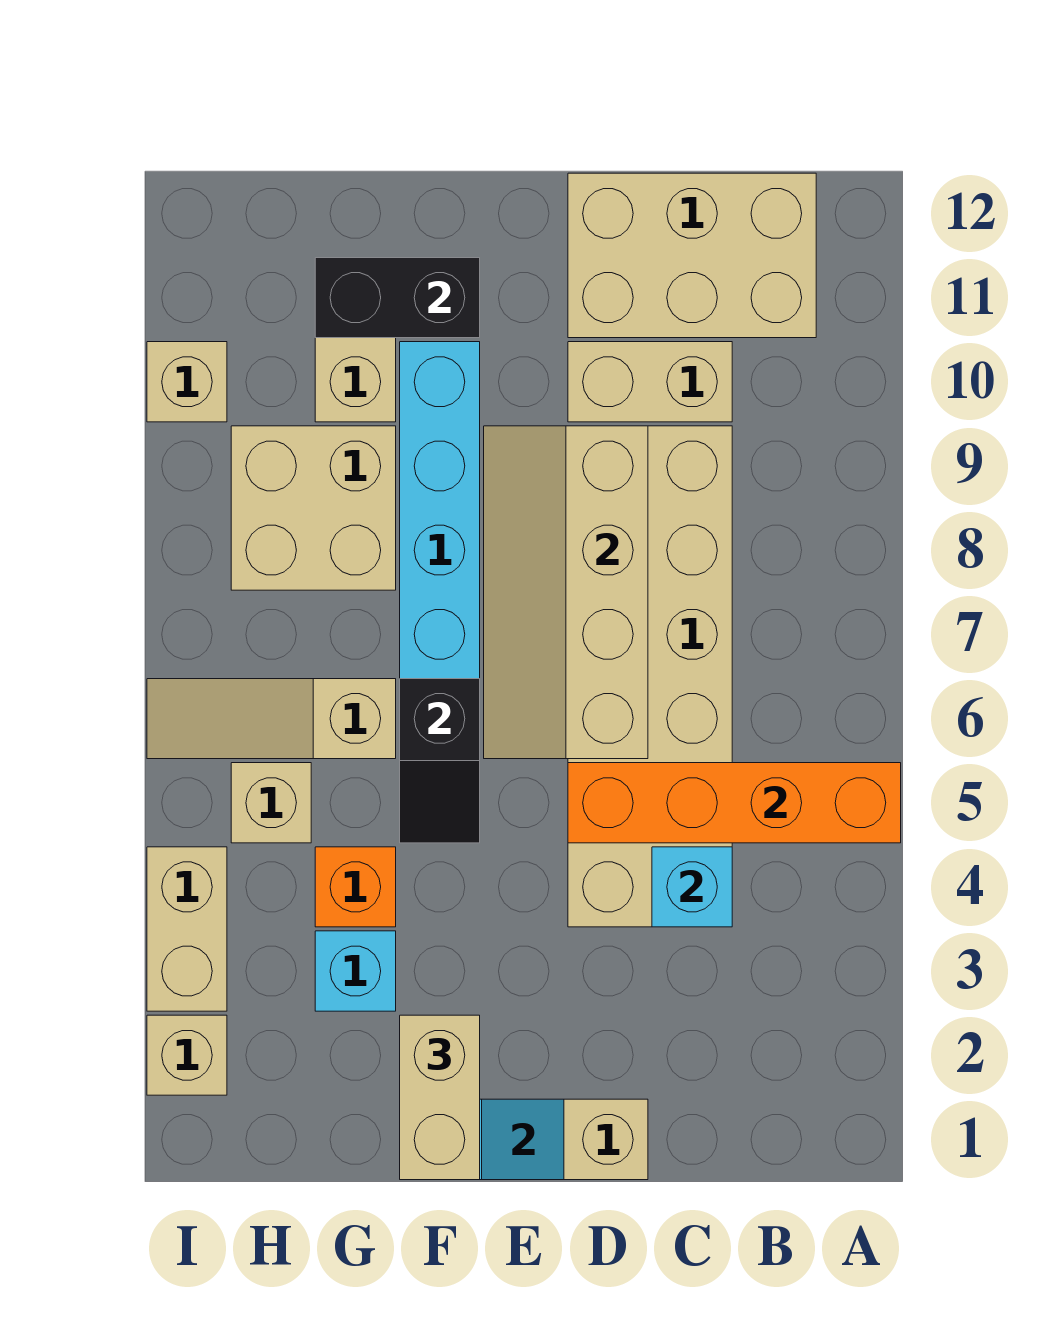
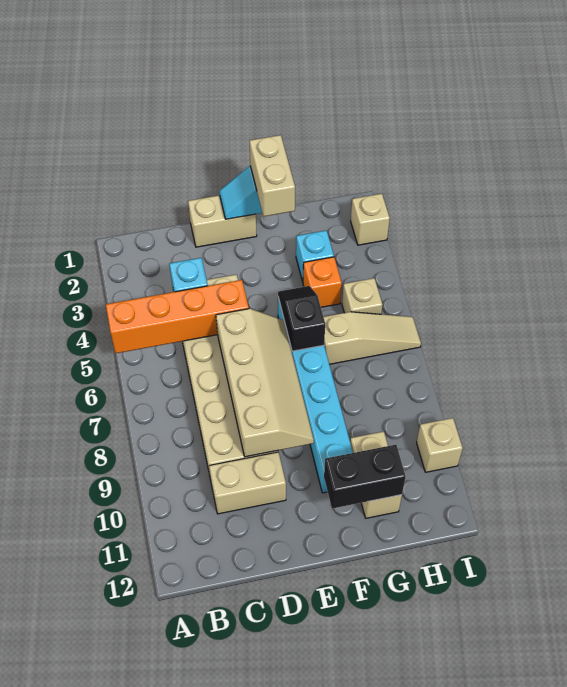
tan brick B11:D12 level 1 -> none
tan brick G8:H9 level 1 -> none
tan brick I3:I4 level 1 -> none

